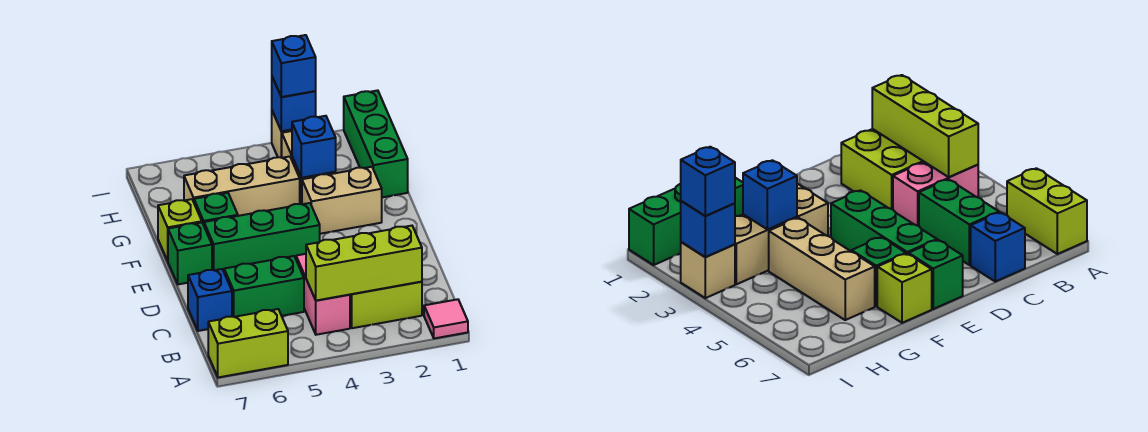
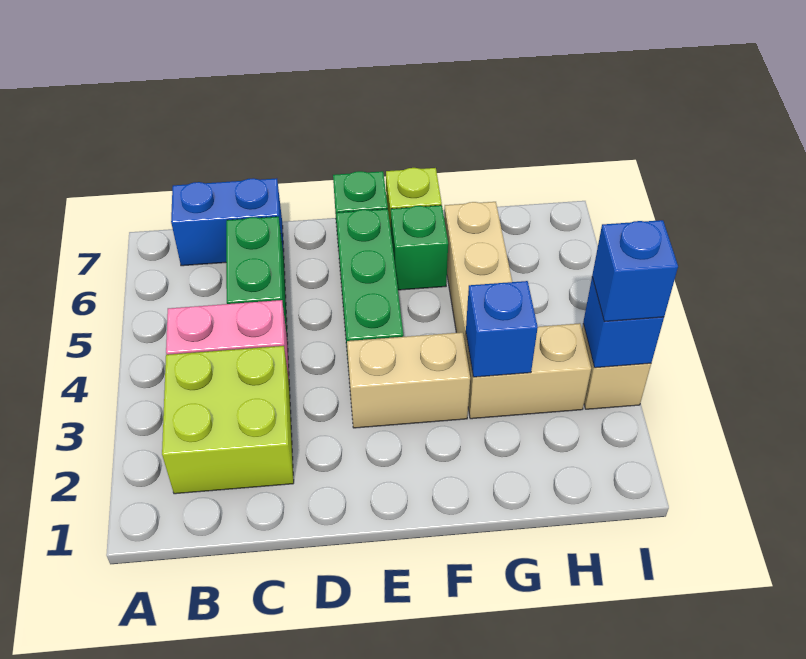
pink tile A1 level 1 -> none
lime brick A6:A7 level 1 -> none
lime brick B2:B4 level 2 -> none
blue brick C7 level 1 -> blue brick B7:C7 level 1
tan brick F2:F3 level 1 -> tan brick E3:F3 level 1
green brick G1:I1 level 1 -> none

